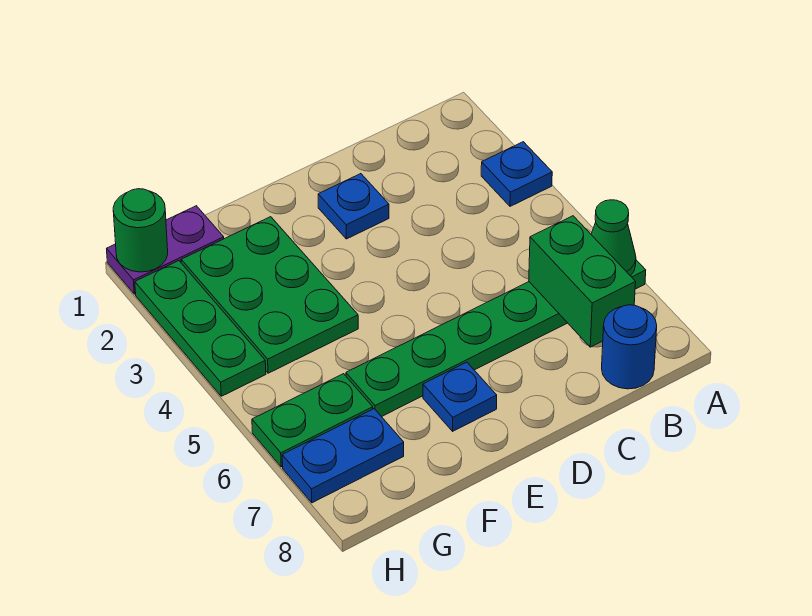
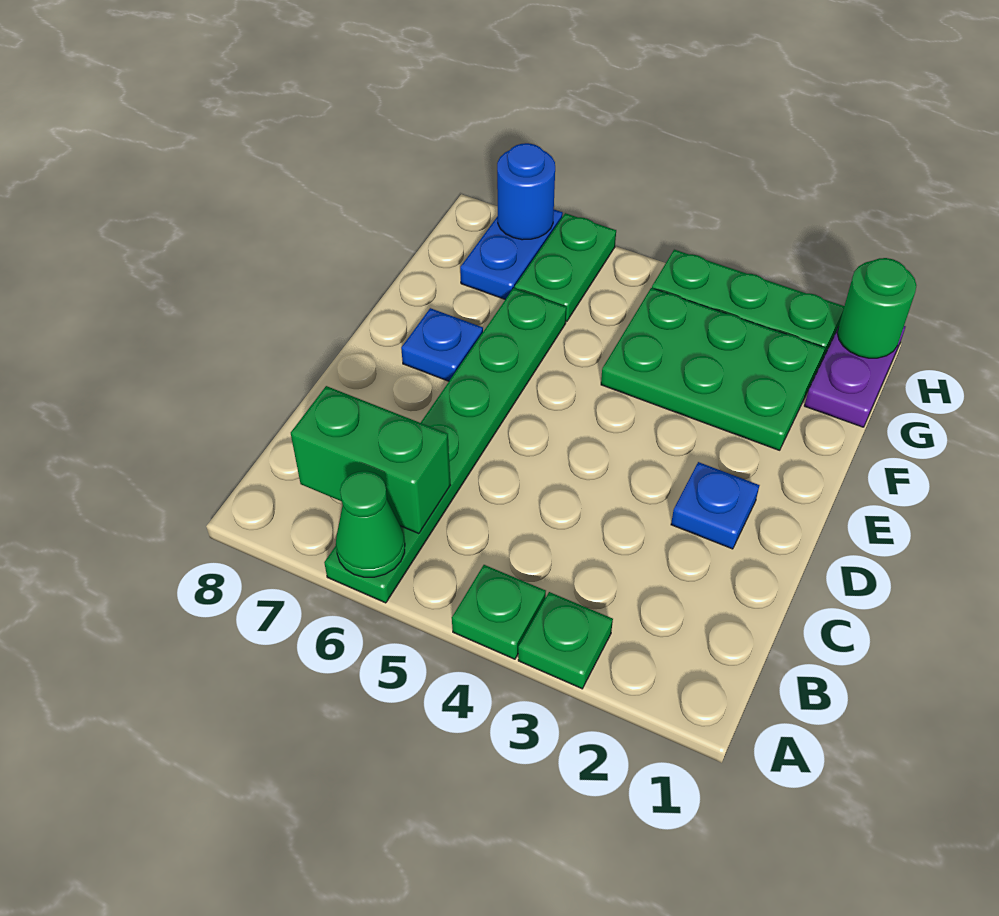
blue plate A3 level 1 -> green plate A3 level 1
none -> green plate A4 level 1
blue round brick B8 level 1 -> blue round brick H7 level 2

